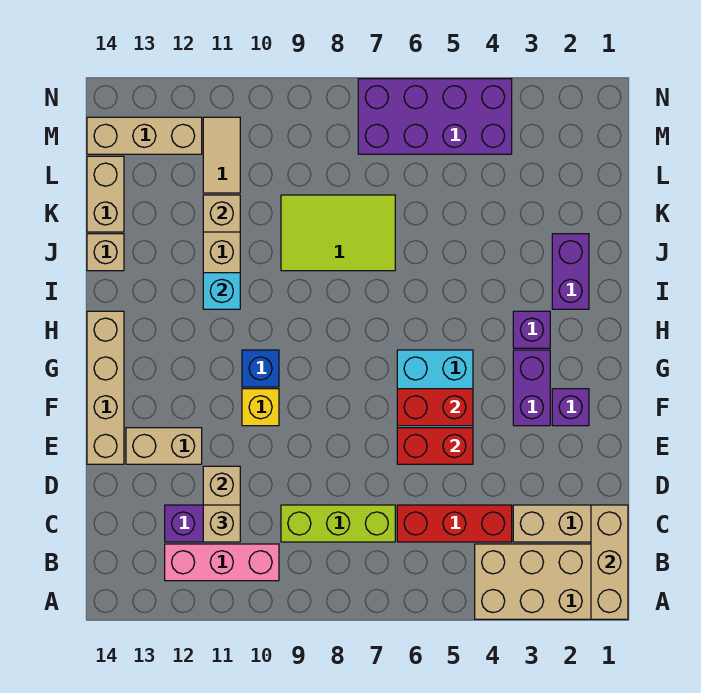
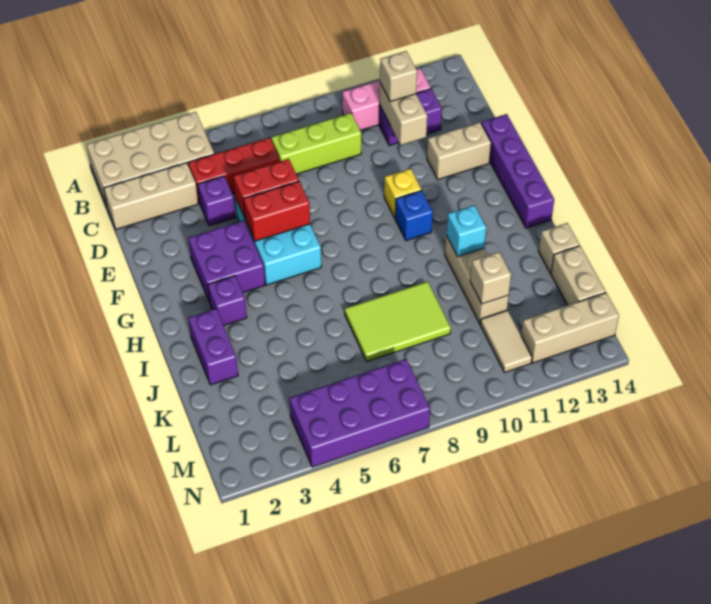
tan brick A1:C1 level 2 -> none
tan brick E14:H14 level 1 -> purple brick E14:H14 level 1
purple brick F2 level 1 -> purple brick D4 level 1
purple brick F3:G3 level 1 -> purple brick F3:G4 level 1

